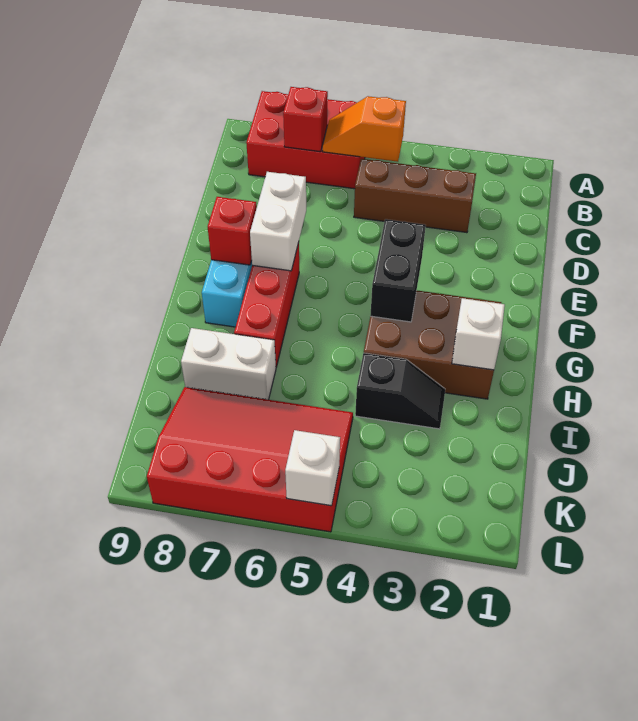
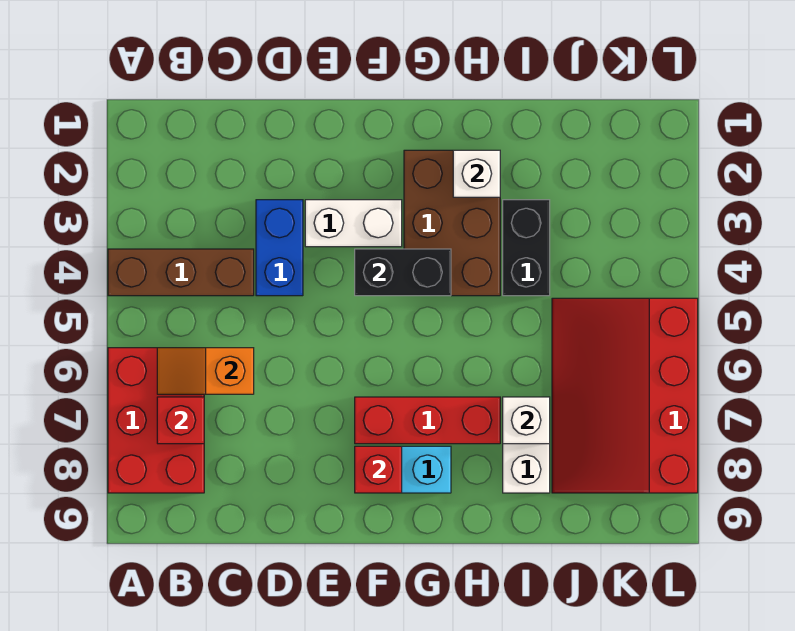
orange slope B5:B6 level 2 top 5 -> orange slope B6:C6 level 2 top C
brown brick C3:C5 level 1 -> brown brick A4:C4 level 1
none -> blue brick D3:D4 level 1
white brick E7:F7 level 2 -> white brick E3:F3 level 1
black slope I3:I4 level 1 top 4 -> black brick I3:I4 level 1
white brick L5 level 2 -> white brick I7 level 2

